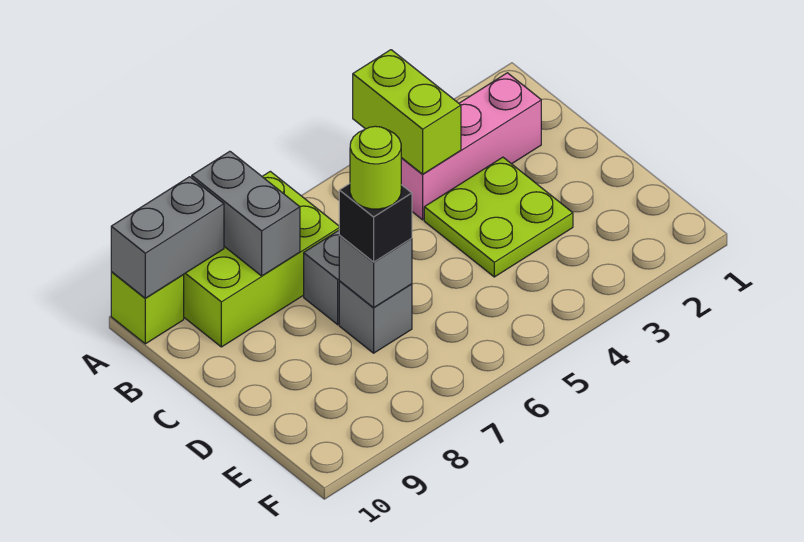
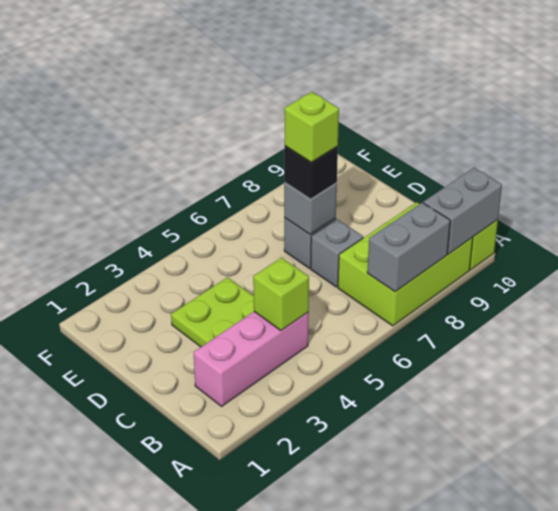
lime brick A4:B4 level 2 -> lime brick B4 level 2
grey brick A8:B8 level 2 -> grey brick A7:A8 level 2
lime round brick D7 level 4 -> lime brick D7 level 4

